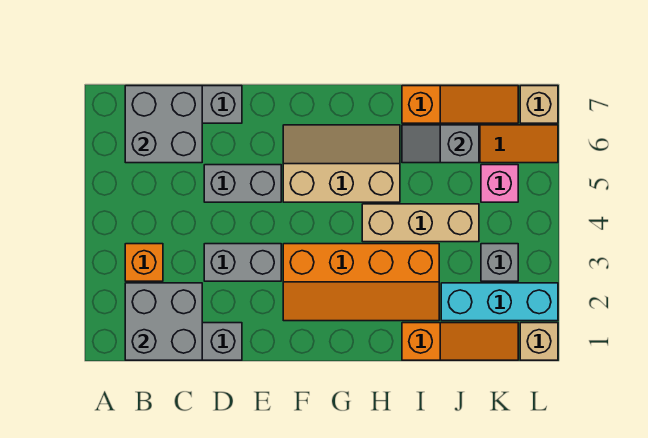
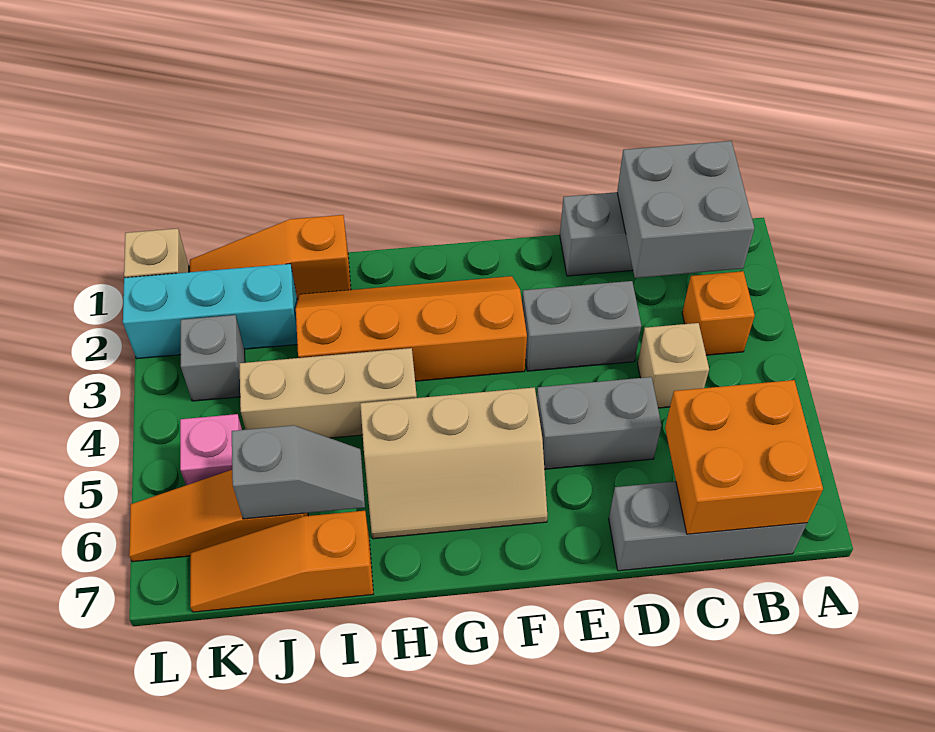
grey brick B6:C7 level 2 -> orange brick B6:C7 level 2
tan brick L7 level 1 -> tan brick C4 level 1

